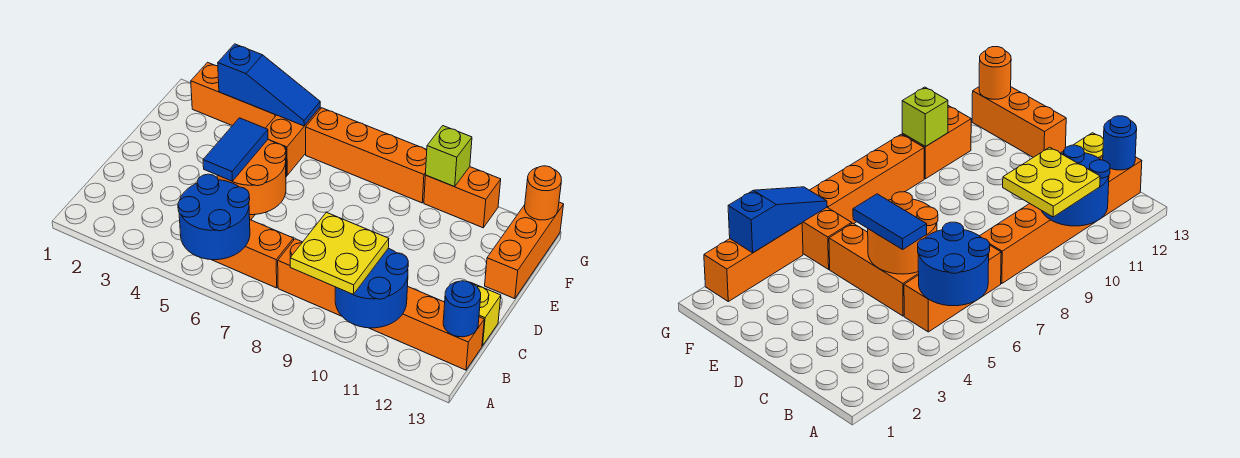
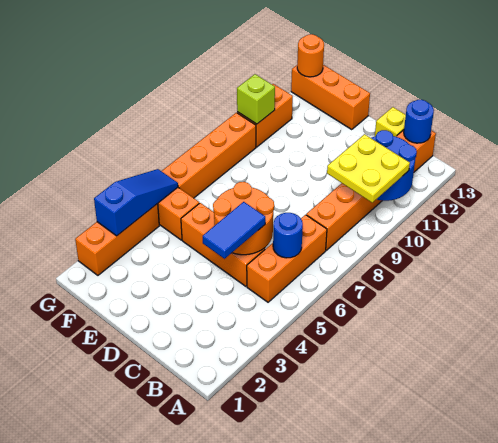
blue round brick A5:B6 level 2 -> blue round brick B6 level 2
blue tile C5:D5 level 3 -> blue tile C4:C5 level 3

